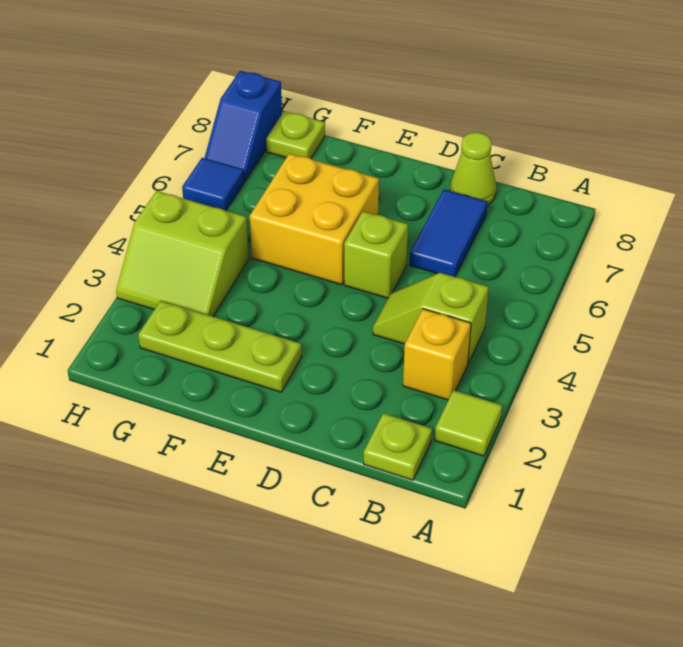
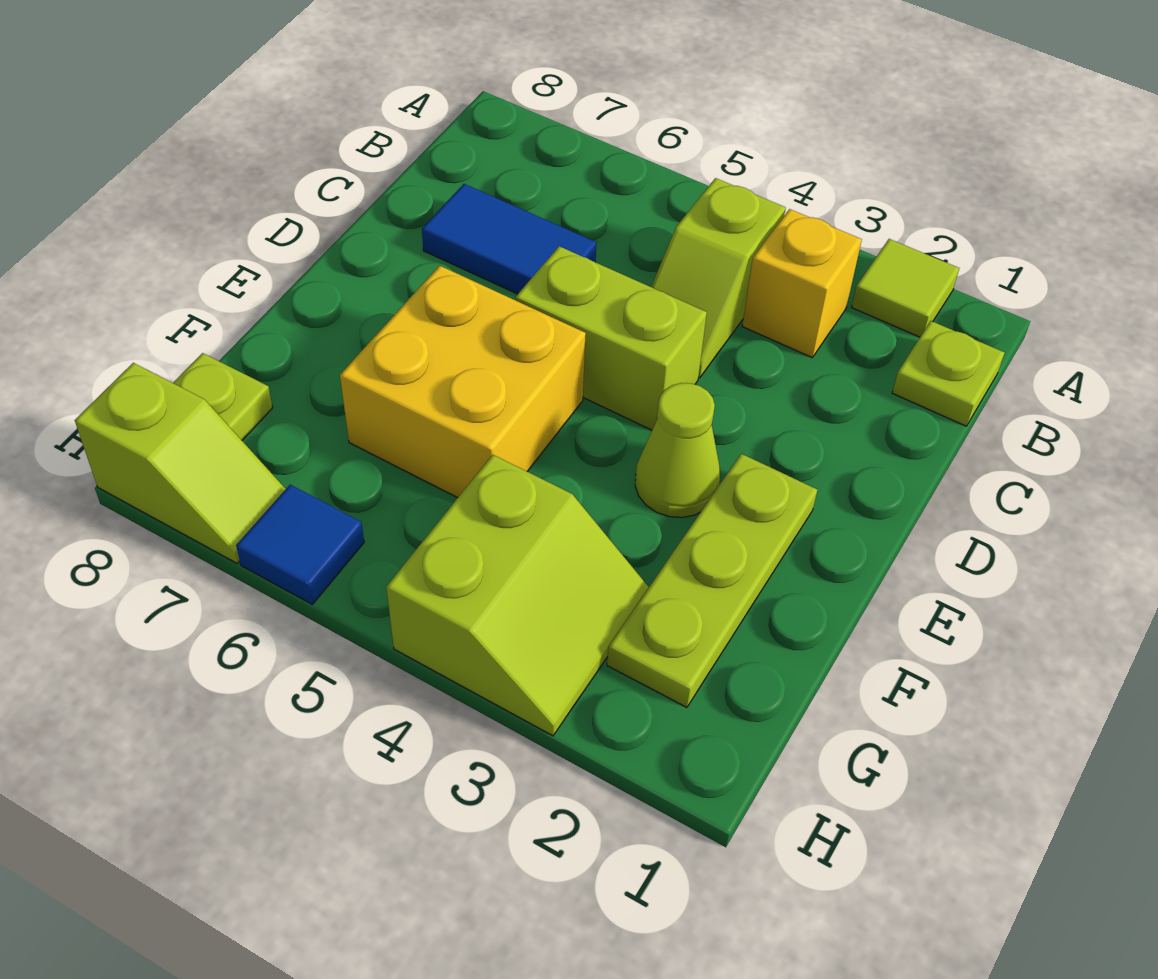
lime cone C8 level 1 -> lime cone E3 level 1
lime brick D5 level 1 -> lime brick D4:D5 level 1
blue slope H7:H8 level 1 top 8 -> lime slope H7:H8 level 1 top 8

